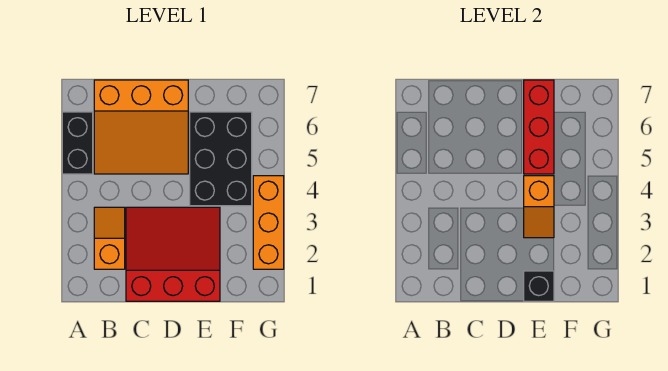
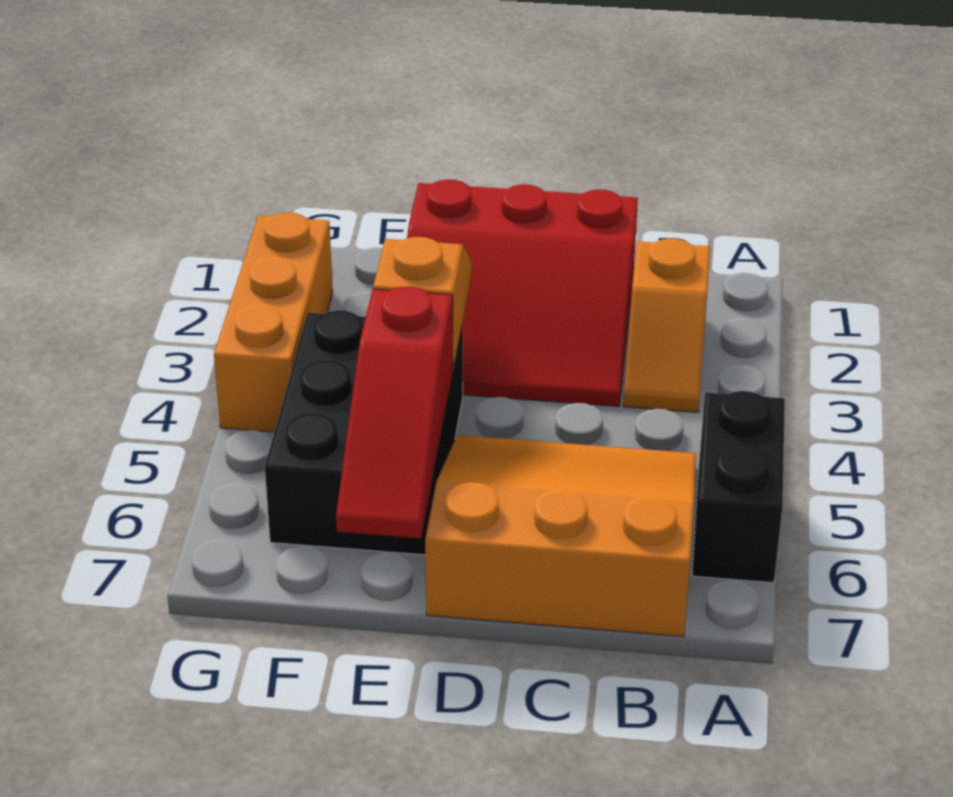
black brick E1 level 2 -> none
red brick E5:E7 level 2 -> red slope E5:E7 level 2 top 5

